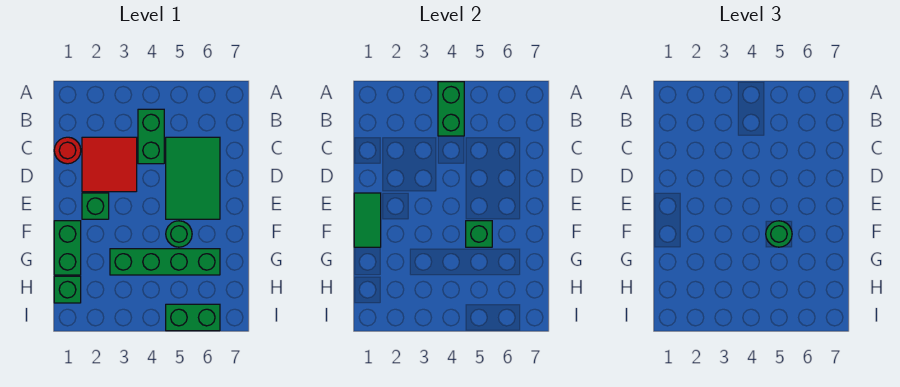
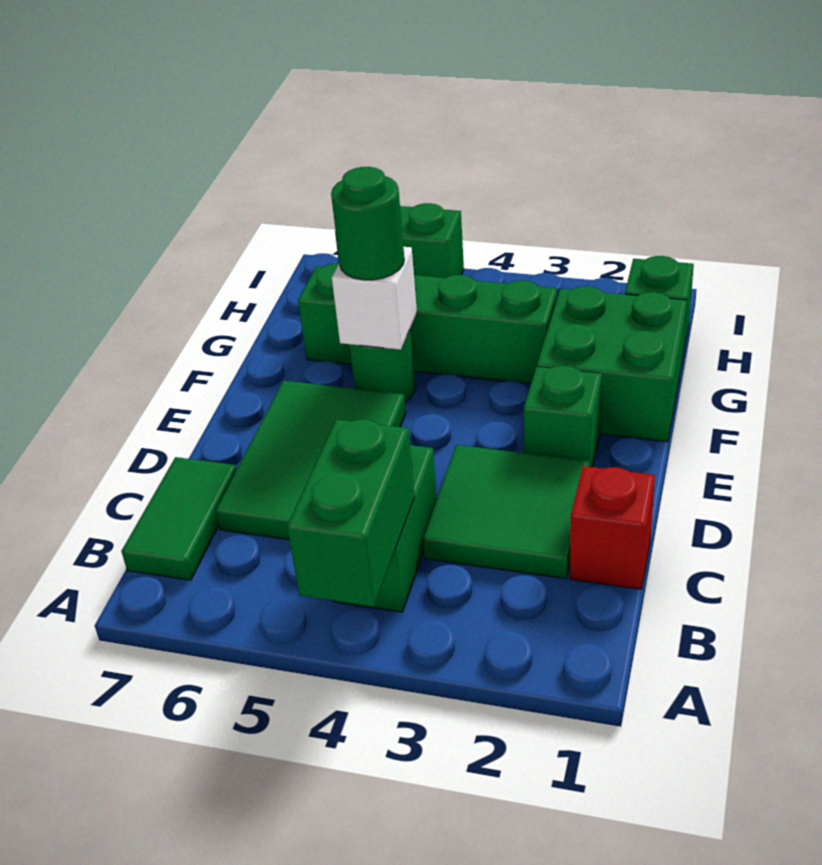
red round brick C1 level 1 -> red brick C1 level 1
red tile C2:D3 level 1 -> green tile C2:D3 level 1
green tile E1:F1 level 2 -> green tile B7:C7 level 1
green brick F1:G1 level 1 -> green brick F1:G2 level 1
green brick F5 level 2 -> white brick F5 level 2

